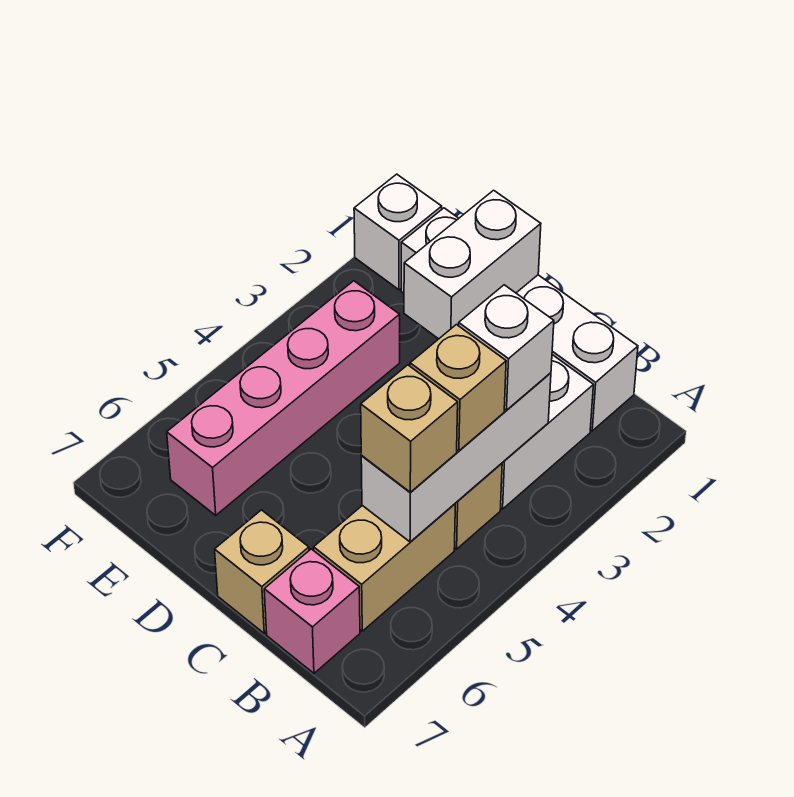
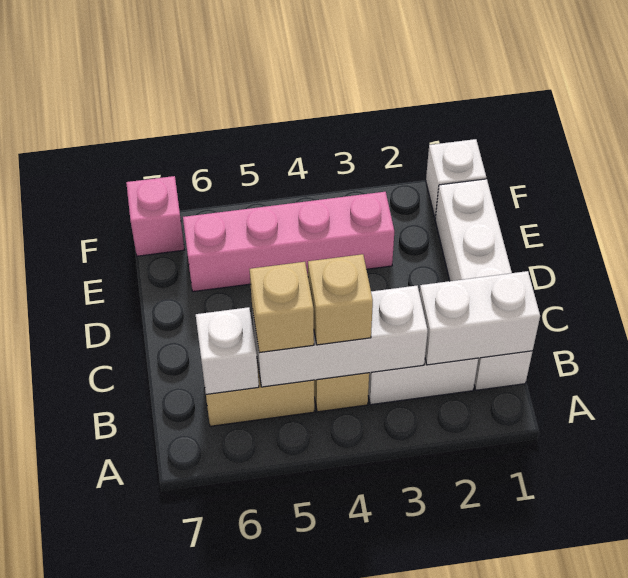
white brick B3 level 3 -> white brick B6 level 2
pink brick B7 level 1 -> pink brick F7 level 1
tan brick C7 level 1 -> none
white brick D1:D2 level 2 -> white brick B1:B2 level 2

